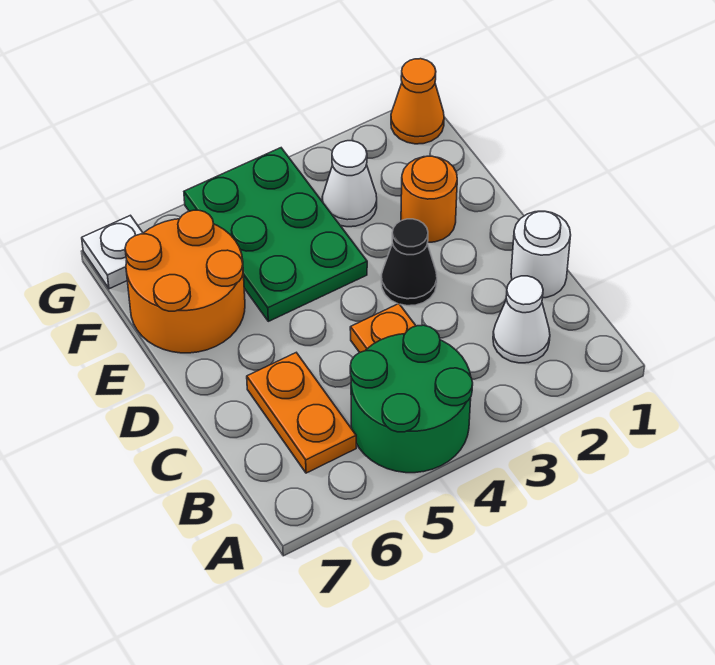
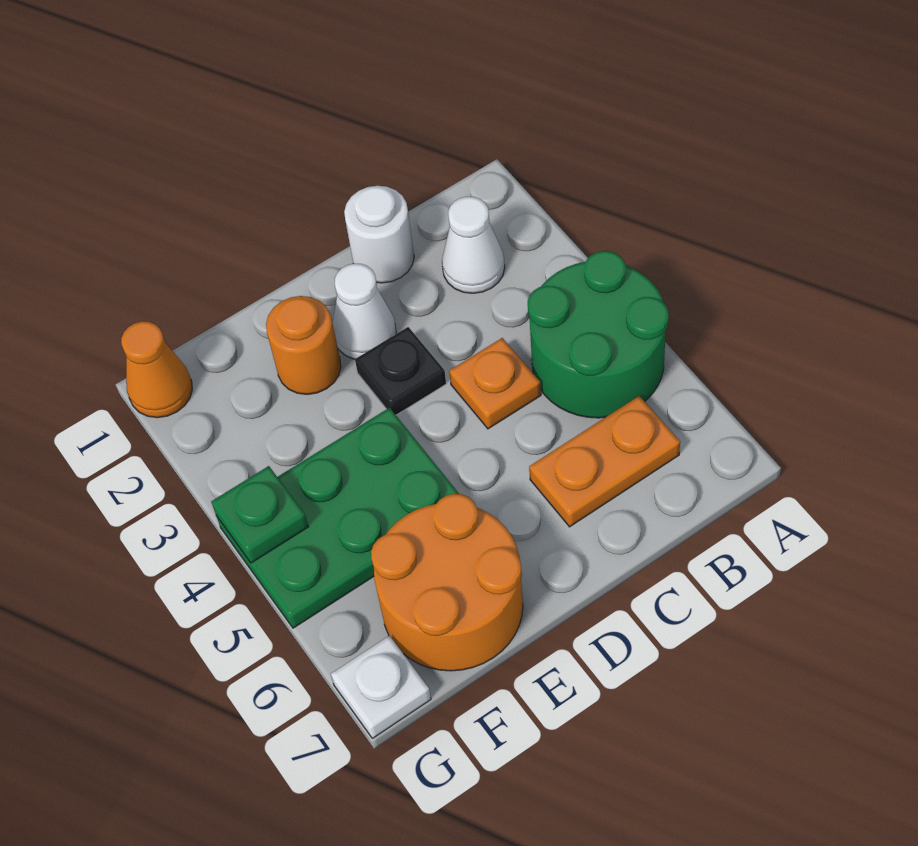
black cone D3 level 1 -> black plate D3 level 1
white cone F3 level 1 -> white cone D2 level 1
none -> green plate G4 level 2

